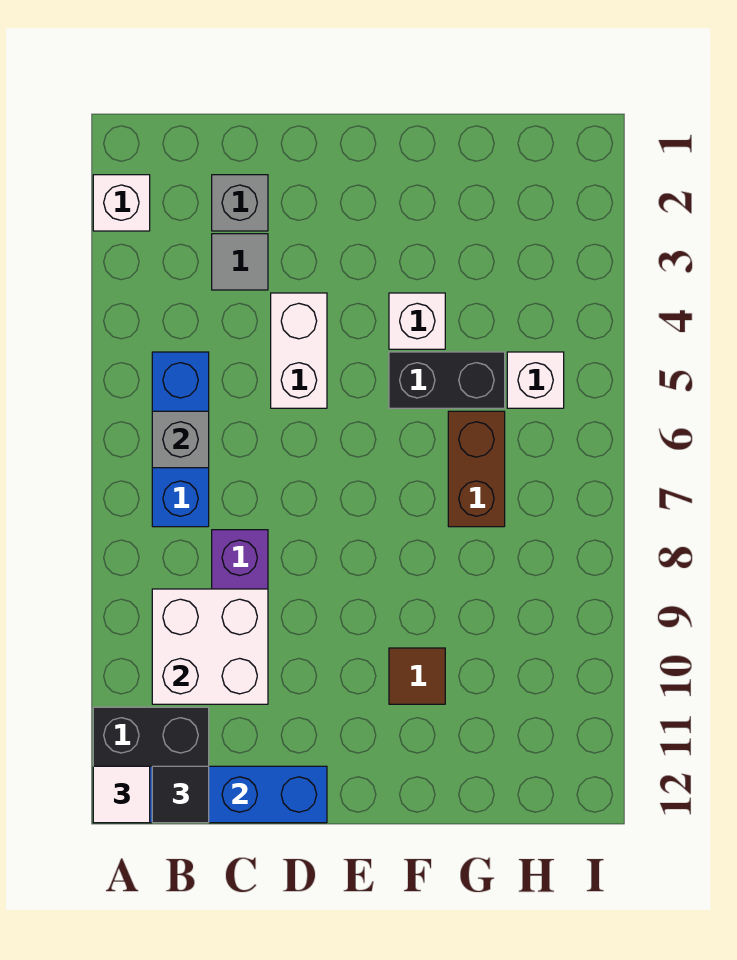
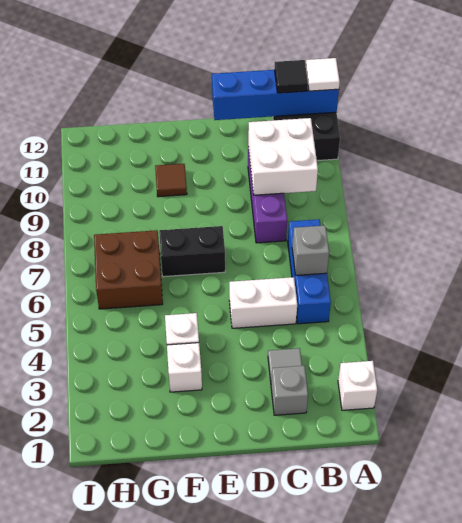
white brick D4:D5 level 1 -> white brick C5:D5 level 1
black brick F5:G5 level 1 -> black brick E7:F7 level 1
brown brick G6:G7 level 1 -> brown brick G6:H7 level 1
white brick H5 level 1 -> white brick F3 level 1

